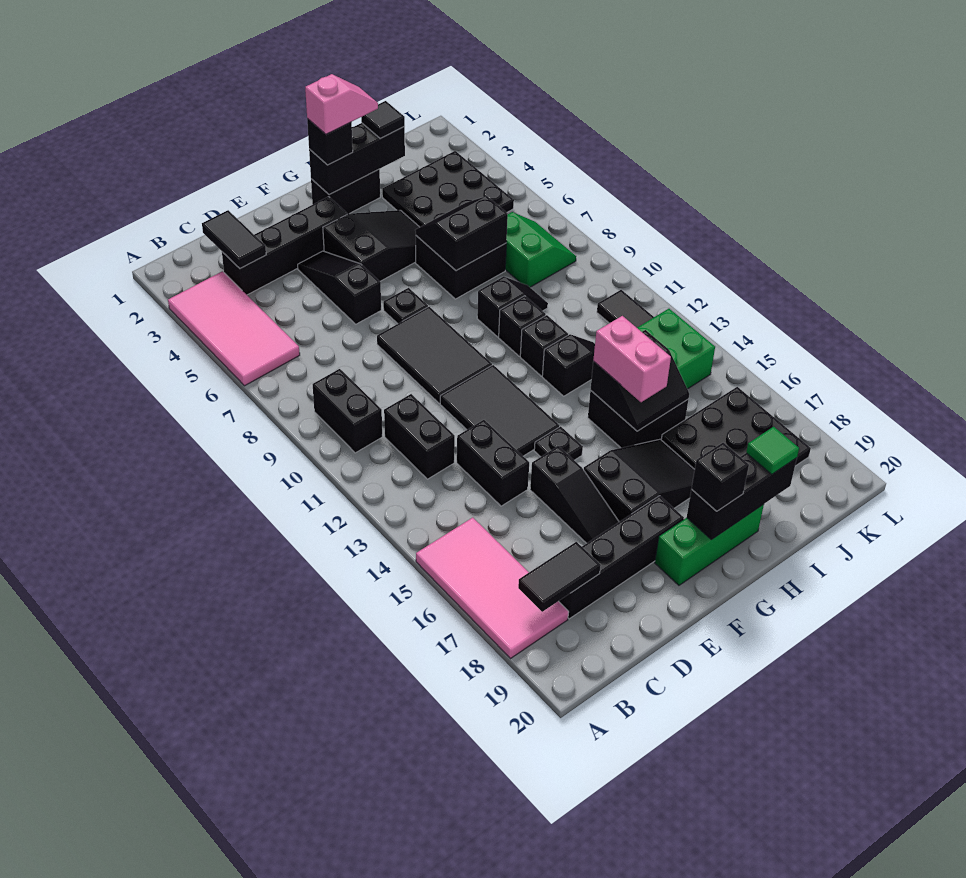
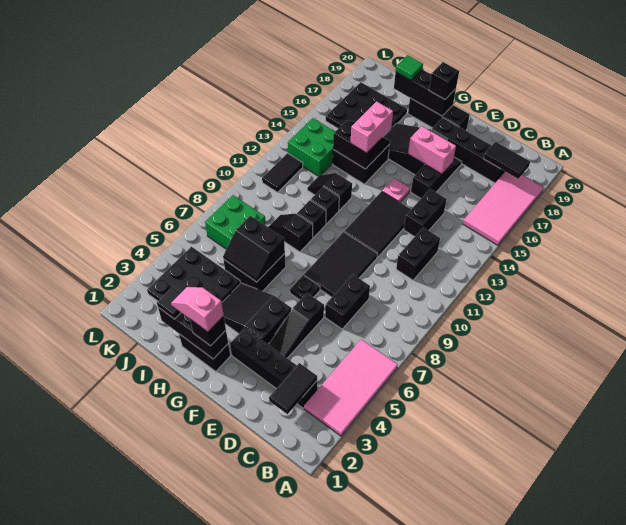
black brick B9:B10 level 1 -> black brick D7:D8 level 1
none -> pink brick E16:F16 level 2
black plate F14 level 1 -> pink plate F14 level 1
green brick F19:H19 level 1 -> black brick F19:H19 level 1
green slope J7:K8 level 1 top J -> green brick J7:K8 level 1

